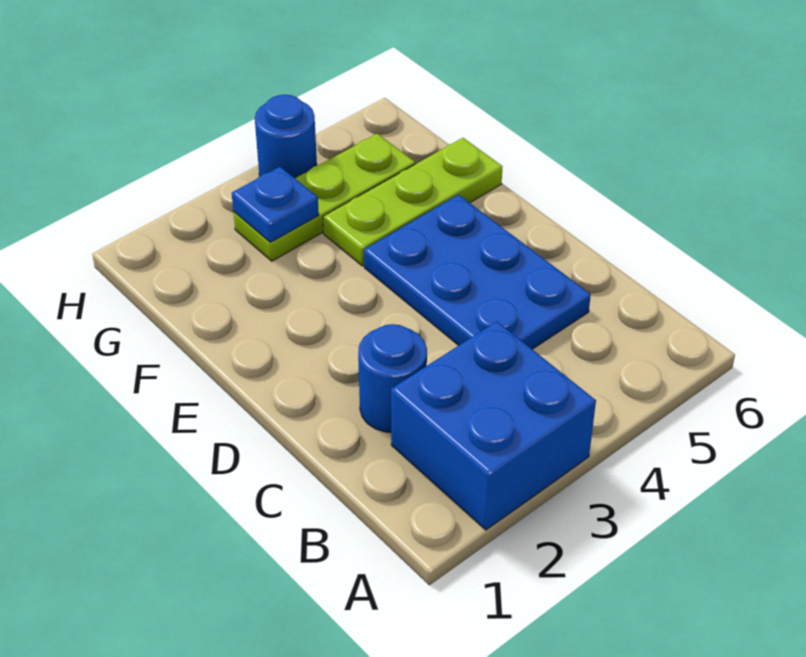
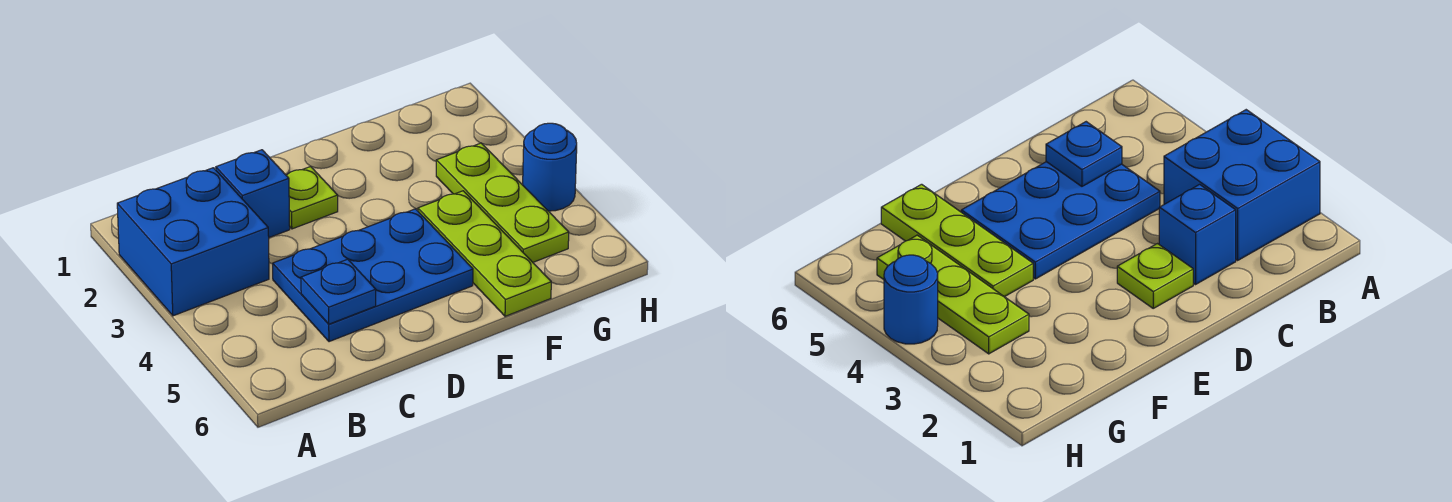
blue round brick C2 level 1 -> blue brick C2 level 1
none -> lime plate D2 level 1
blue plate G3 level 2 -> blue plate C5 level 2

